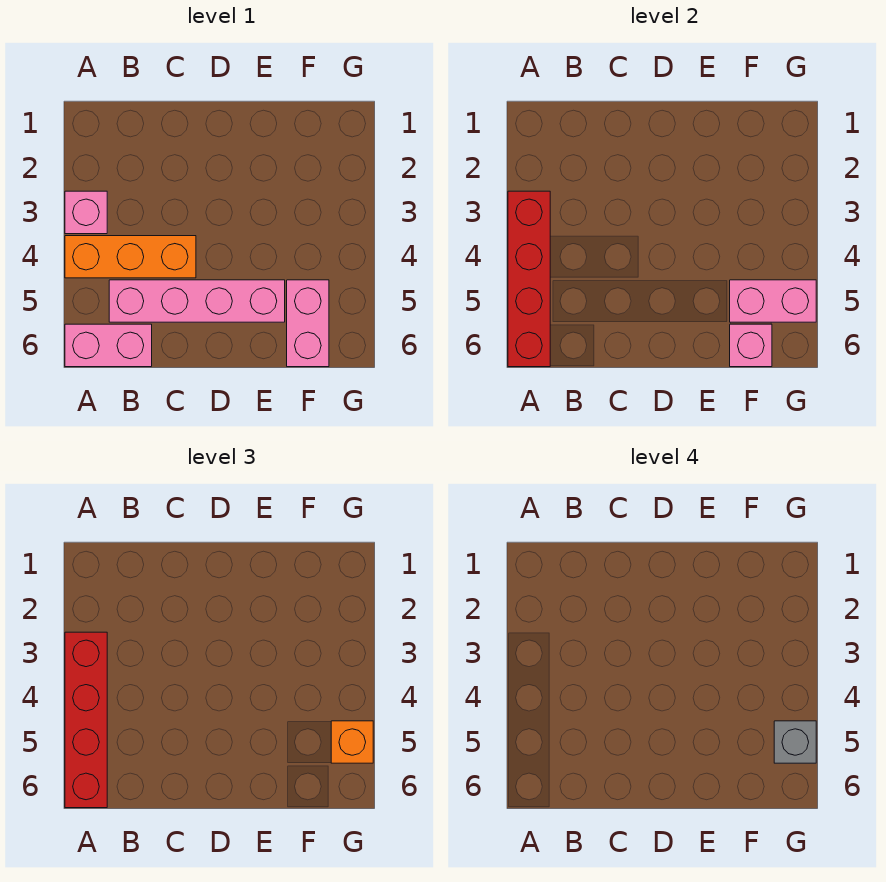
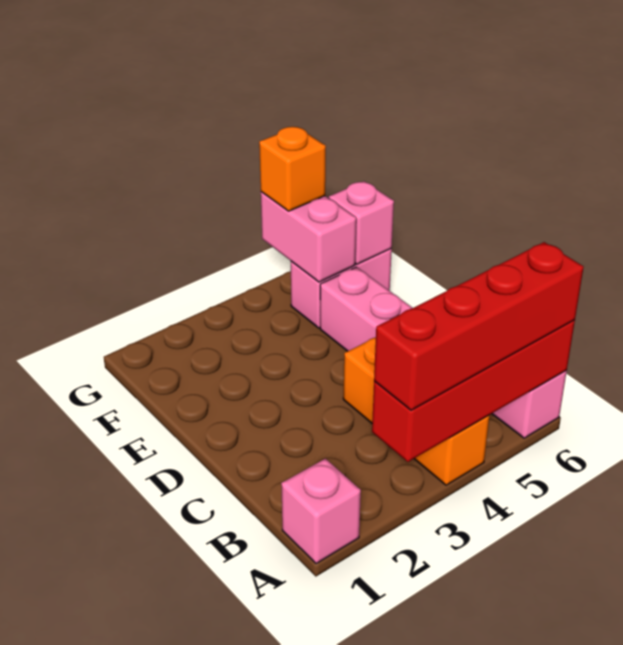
pink brick A3 level 1 -> pink brick A1 level 1
grey brick G5 level 4 -> none

